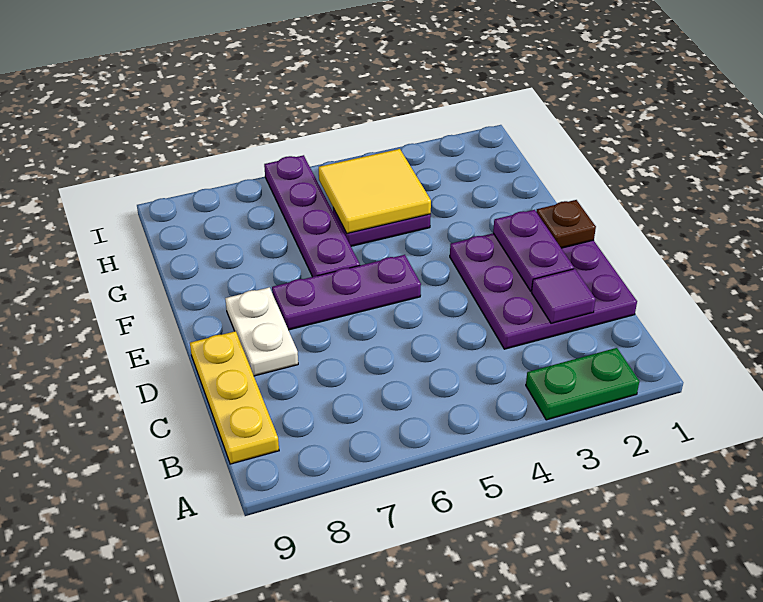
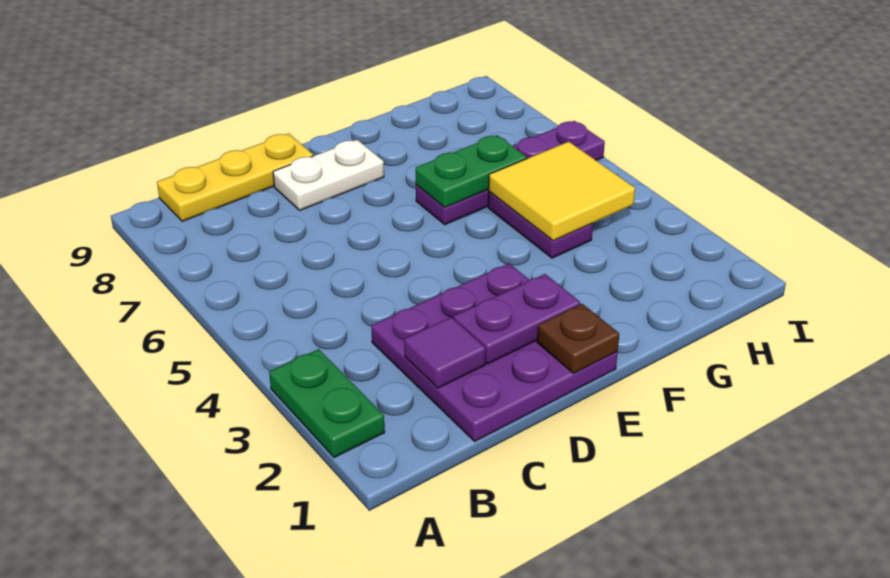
purple plate E5:E7 level 1 -> none
none -> green plate F6:G6 level 2

